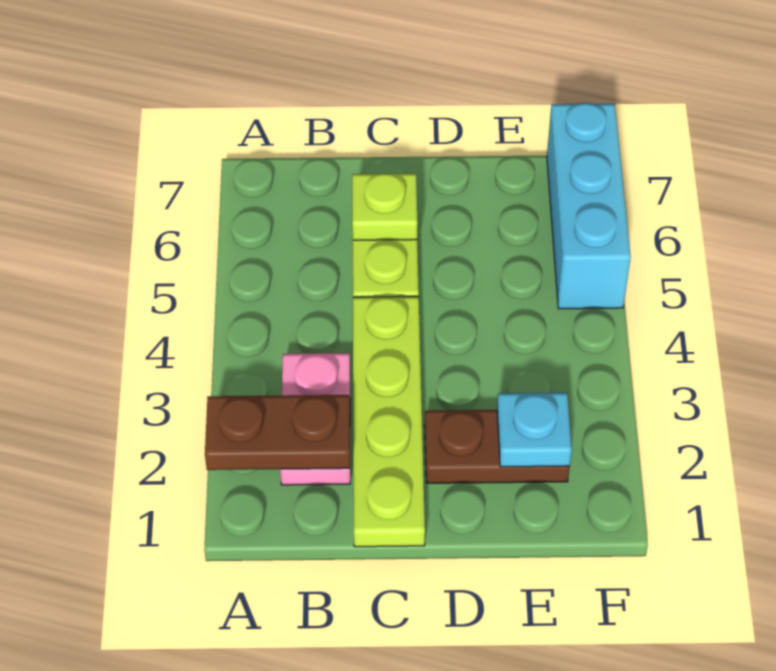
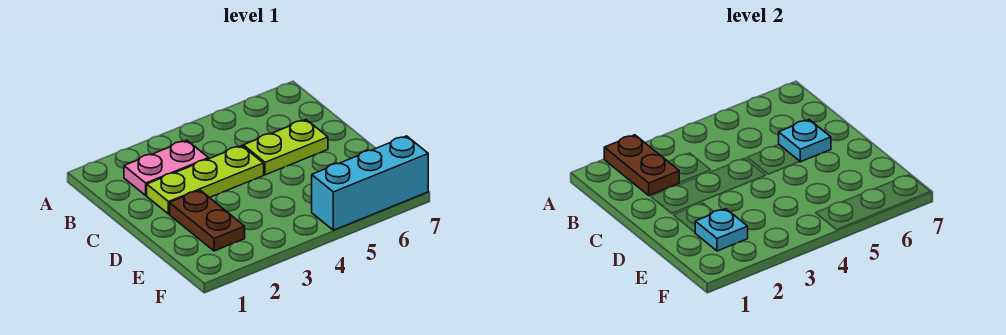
lime plate C1:C4 level 1 -> lime plate C2:C4 level 1
lime plate C6 level 2 -> cyan plate C6 level 2

